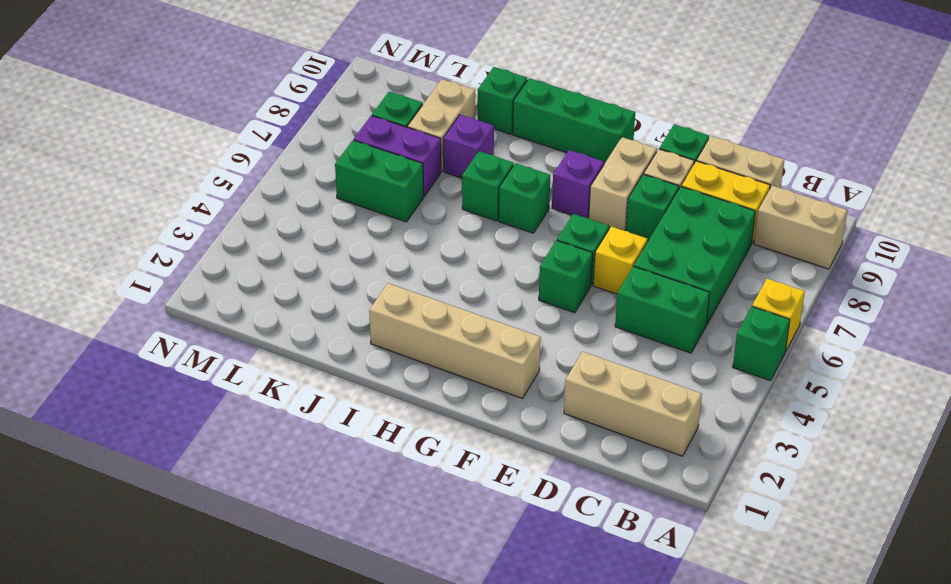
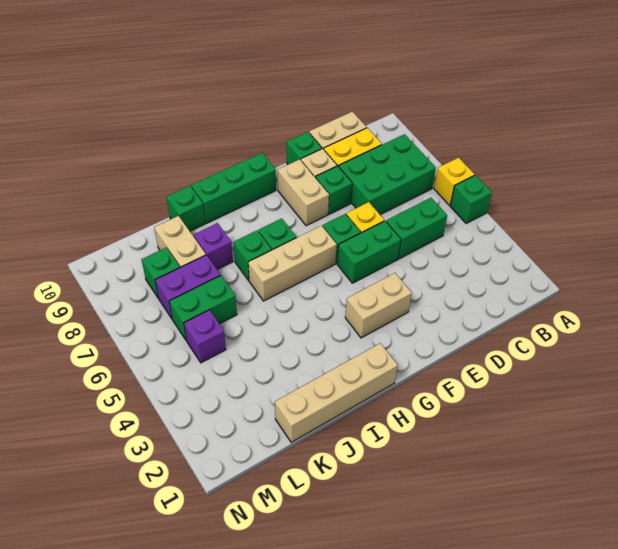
tan brick A9:B9 level 1 -> tan brick F3:G3 level 1
tan brick B2:D2 level 1 -> tan brick G6:I6 level 1
green brick C6:D8 level 1 -> green brick B7:D8 level 1
tan brick F2:I2 level 1 -> tan brick H1:K1 level 1
green brick F5 level 1 -> green brick E5:F5 level 1
purple brick G8 level 1 -> purple brick L5 level 1

